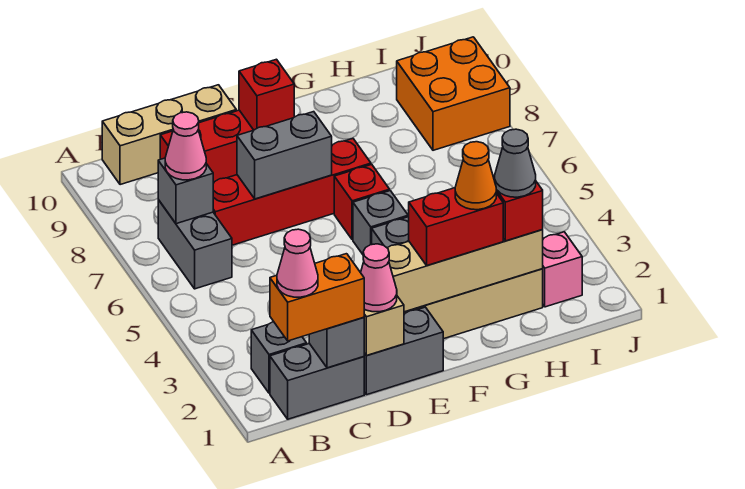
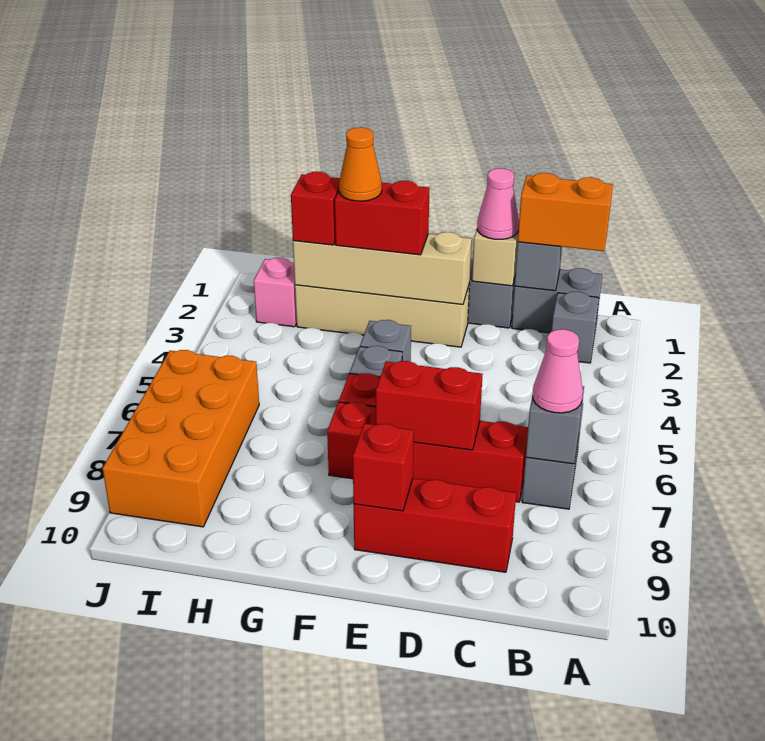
pink cone B1 level 4 -> none
tan brick B10:D10 level 1 -> none
grey brick D7:E7 level 2 -> red brick D7:E7 level 2
grey cone H2 level 4 -> none
orange brick I8:J9 level 1 -> orange brick I6:J9 level 1

